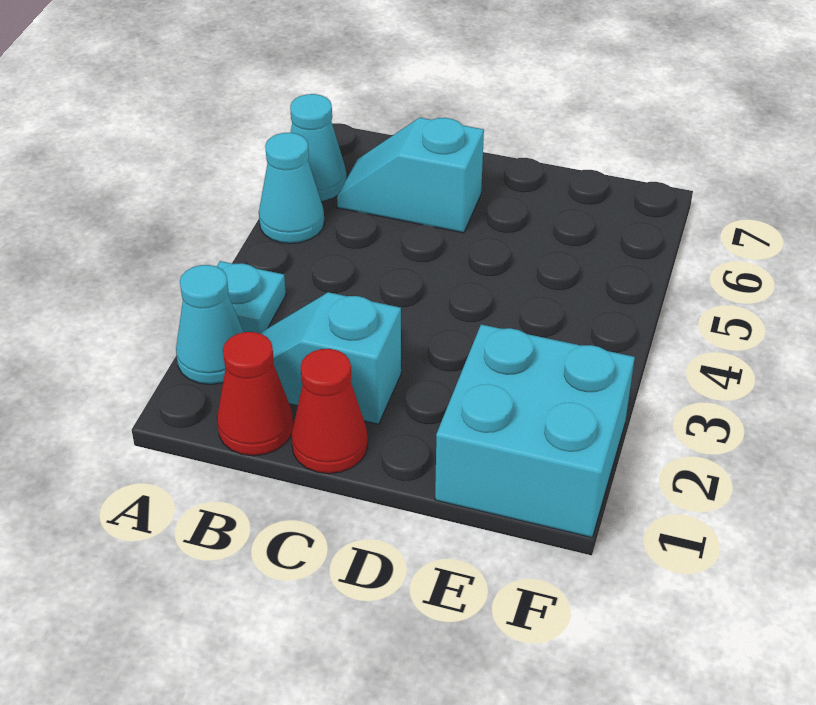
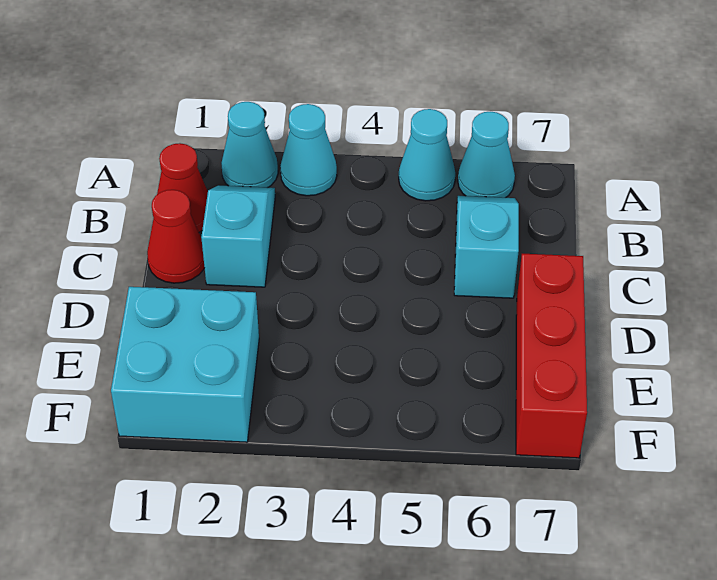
cyan plate A3 level 1 -> cyan cone A3 level 1
none -> red brick D7:F7 level 1

